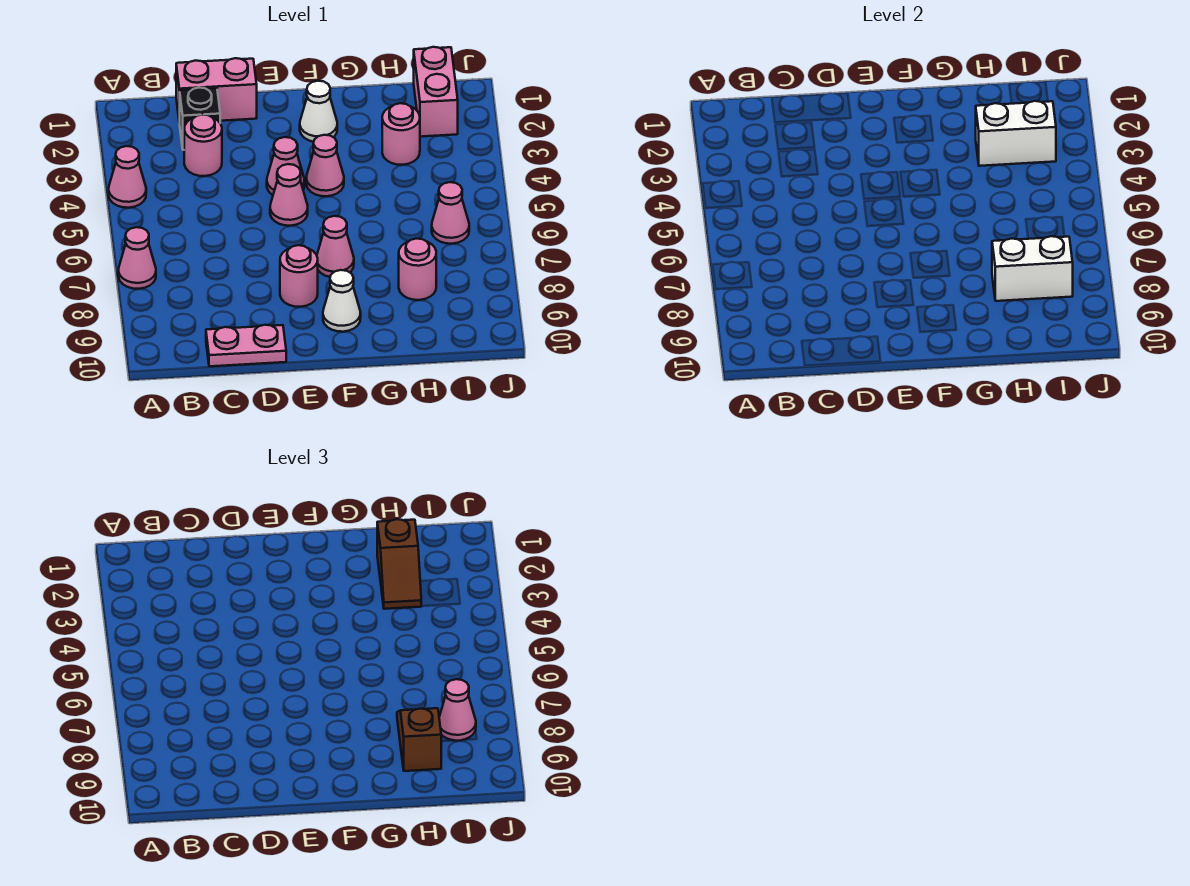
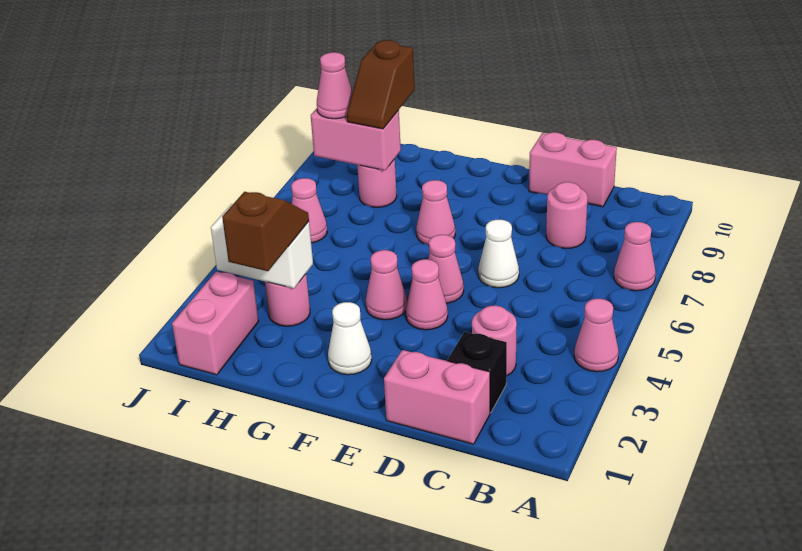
pink plate C10:D10 level 1 -> pink brick C10:D10 level 1
pink round brick E8 level 1 -> pink round brick C8 level 1
white cone F9 level 1 -> white cone D6 level 1
white brick H8:I8 level 2 -> pink brick H8:I8 level 2

